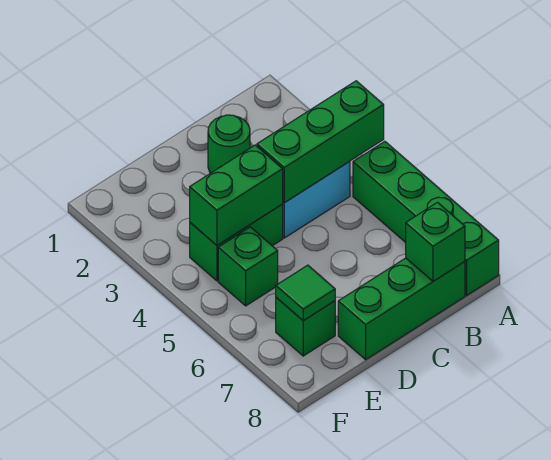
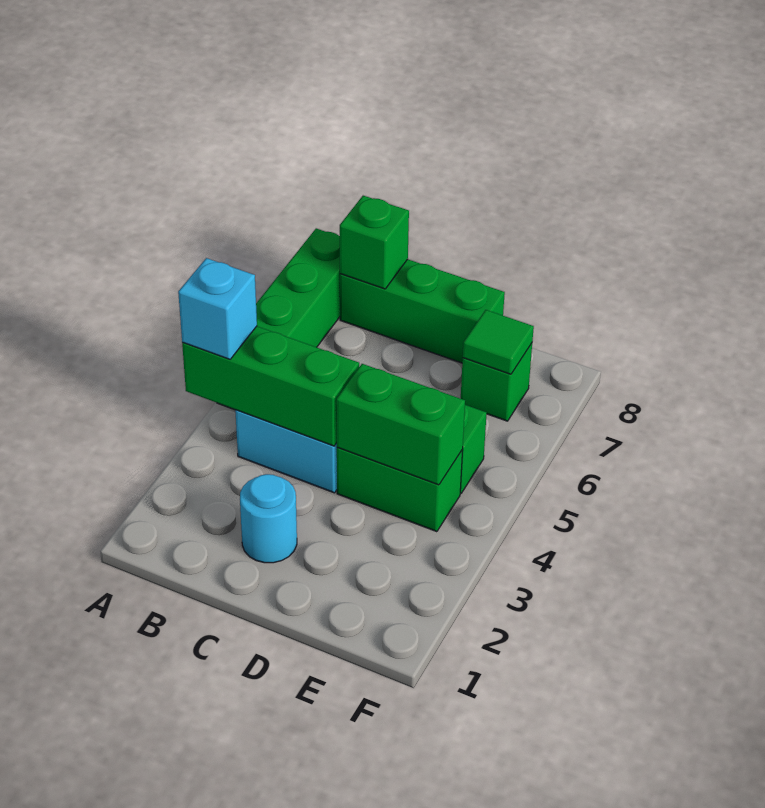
none -> cyan brick A4 level 3
green round brick C2 level 1 -> cyan round brick C2 level 1

